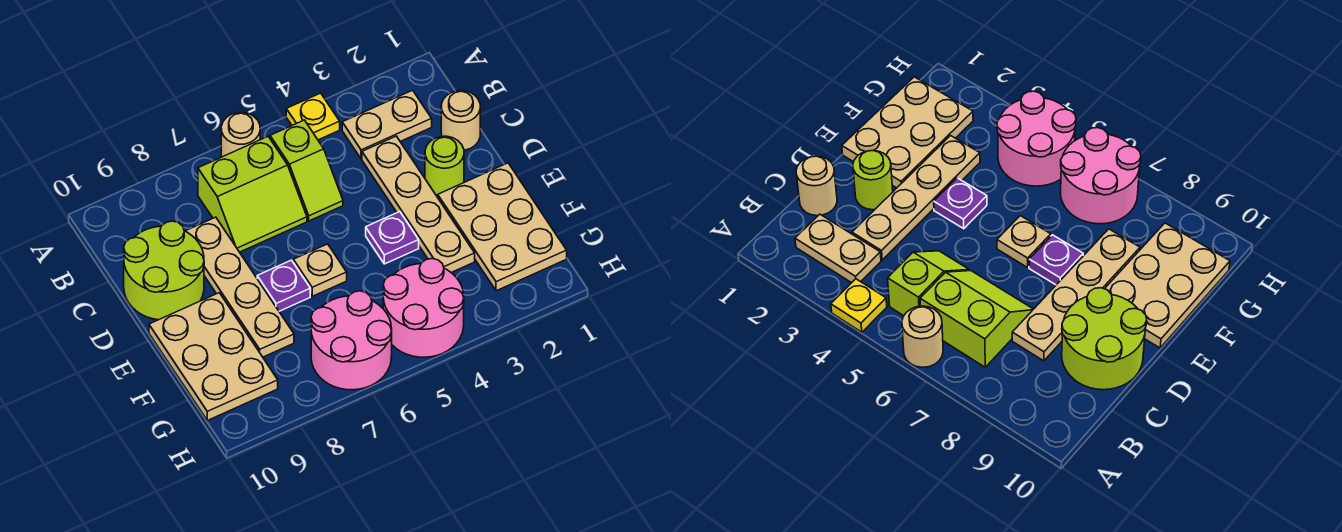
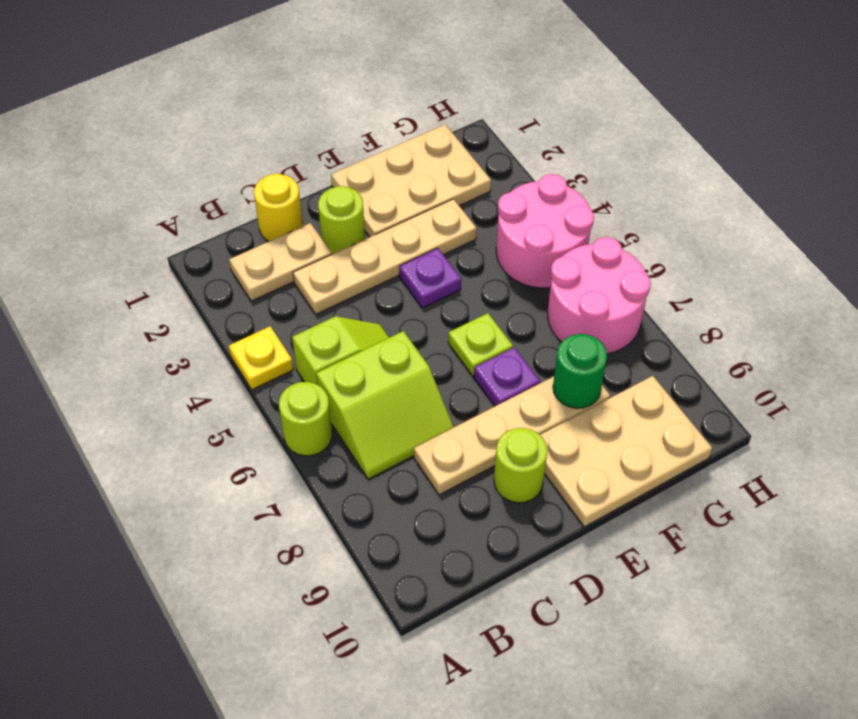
tan round brick A6 level 1 -> lime round brick A6 level 1
tan plate B2:B3 level 1 -> tan plate B2:C2 level 1
lime slope B6:C7 level 1 top B -> lime slope B6:C7 level 1 top 6
tan round brick C1 level 1 -> yellow round brick C1 level 1
lime round brick C9:D10 level 1 -> lime round brick D9 level 1
tan plate E6 level 1 -> lime plate E6 level 1
none -> green round brick F8 level 2

